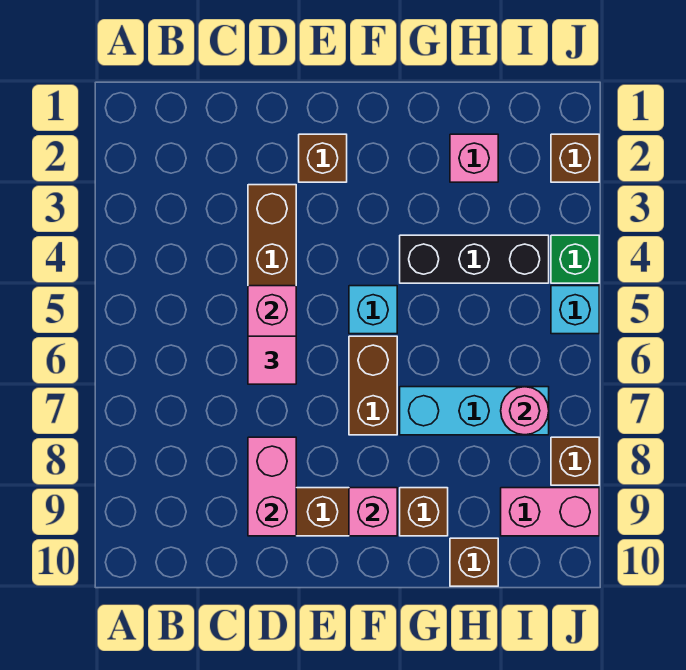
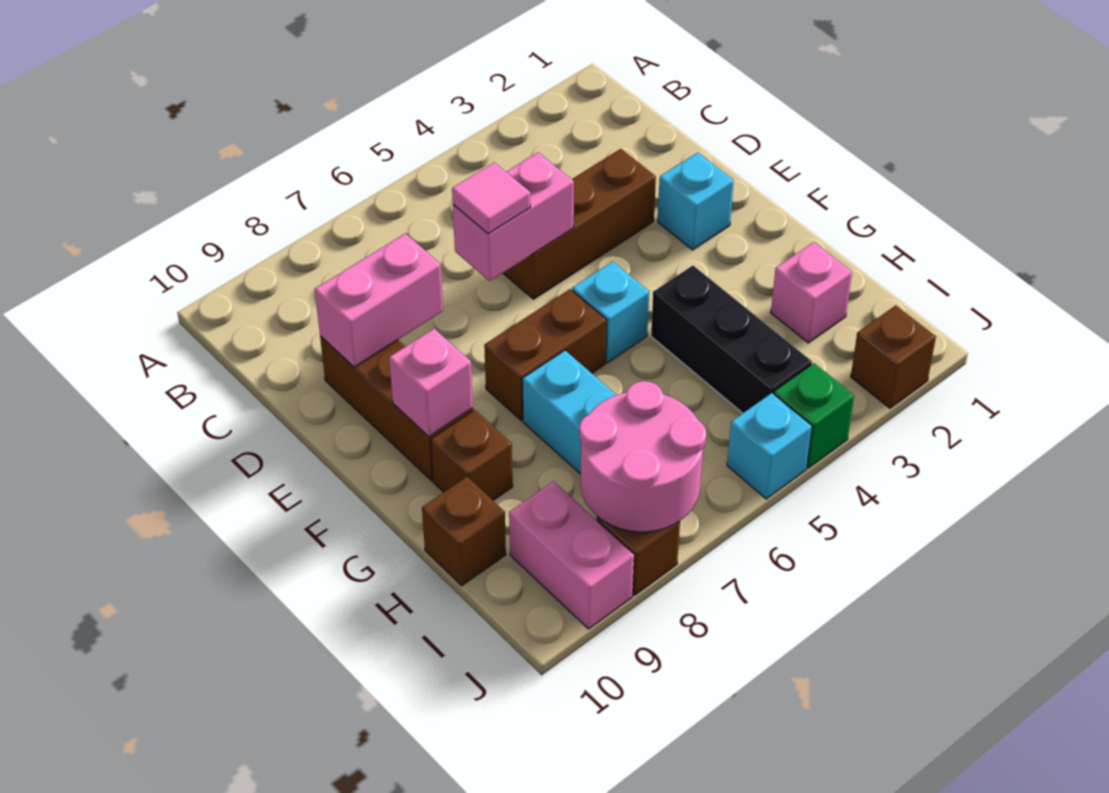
brown brick E2 level 1 -> cyan brick E2 level 1
pink round brick I7 level 2 -> pink round brick I7:J8 level 2

